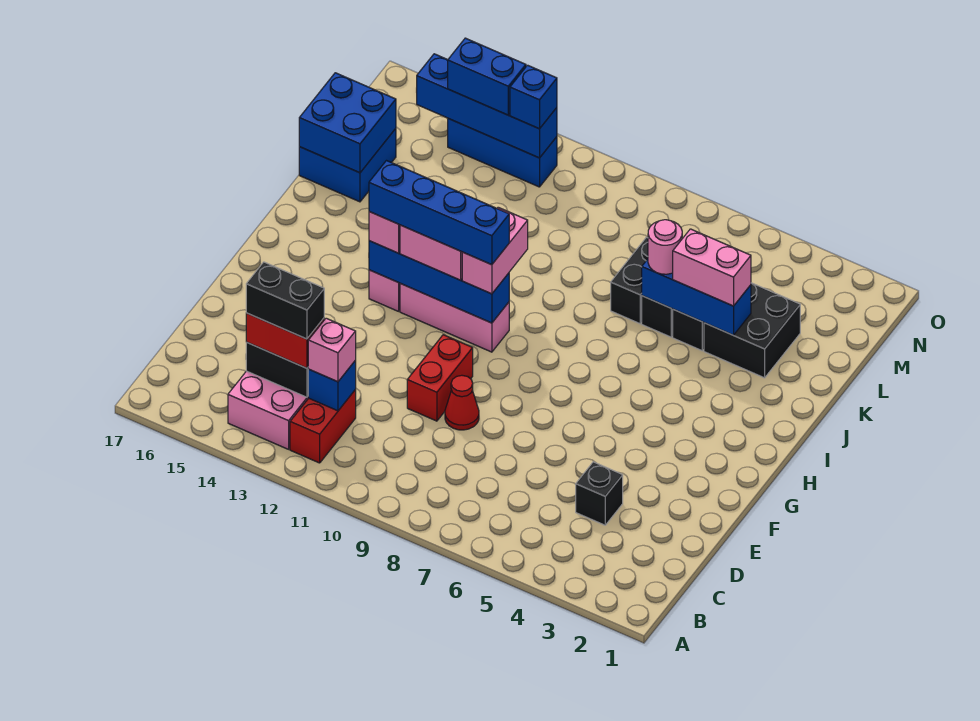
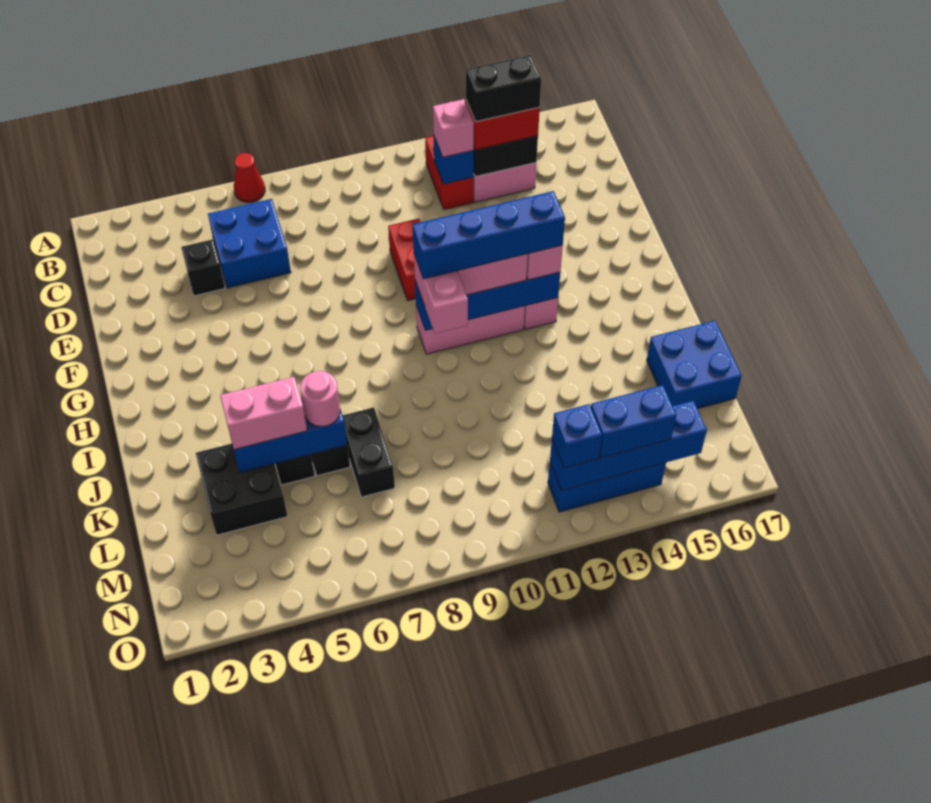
red cone E9 level 1 -> red cone A6 level 1
blue brick K16:L17 level 2 -> blue brick C5:D6 level 1

